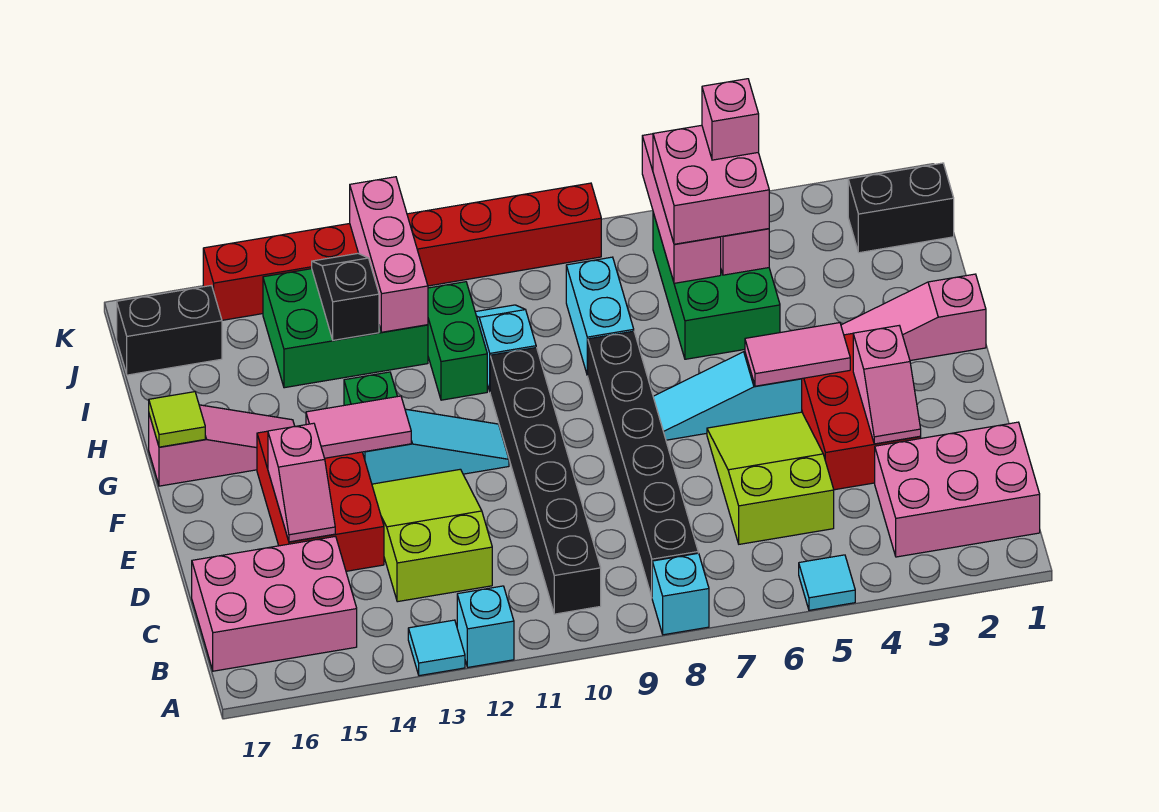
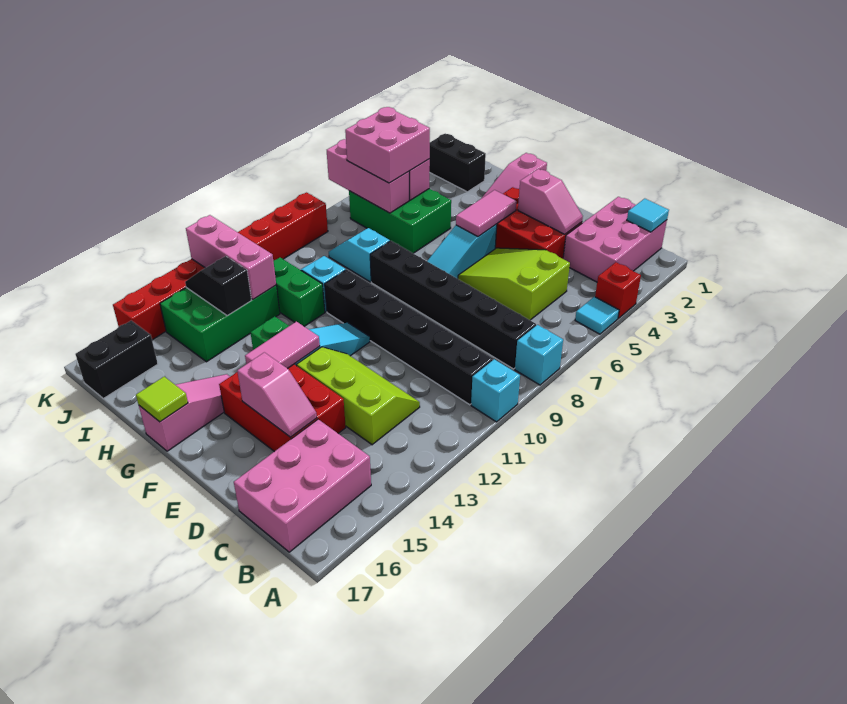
none -> red brick A4 level 1
cyan brick A12 level 1 -> cyan brick A10 level 1
cyan tile A13 level 1 -> cyan tile B1 level 2
lime slope C12:E13 level 1 top C -> lime slope C12:E13 level 1 top 13
cyan brick H8:I8 level 1 -> cyan slope H8:I8 level 1 top H
black brick J1:J2 level 1 -> black brick I2:J2 level 1
pink brick J5 level 4 -> none

